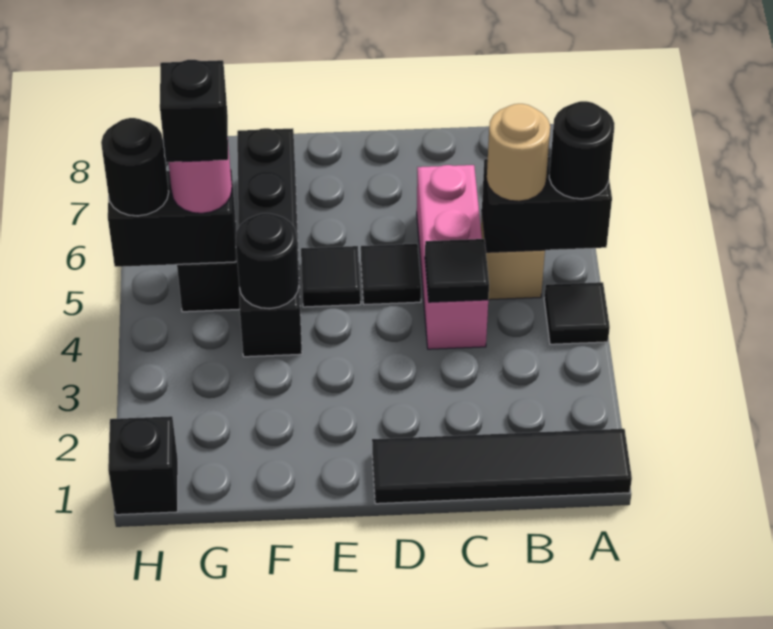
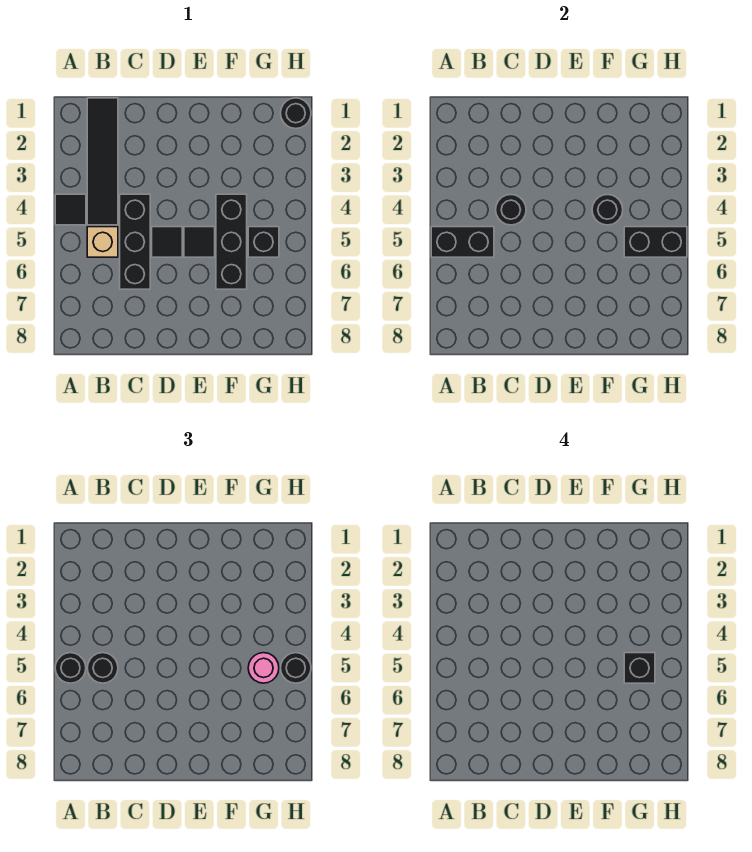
black tile A1:D1 level 1 -> black tile B1:B4 level 1
tan round brick B5 level 3 -> black round brick B5 level 3
pink brick C4:C6 level 1 -> black brick C4:C6 level 1
black tile C4 level 2 -> black round brick C4 level 2
black brick F4:F7 level 1 -> black brick F4:F6 level 1
black brick H1 level 1 -> black round brick H1 level 1

